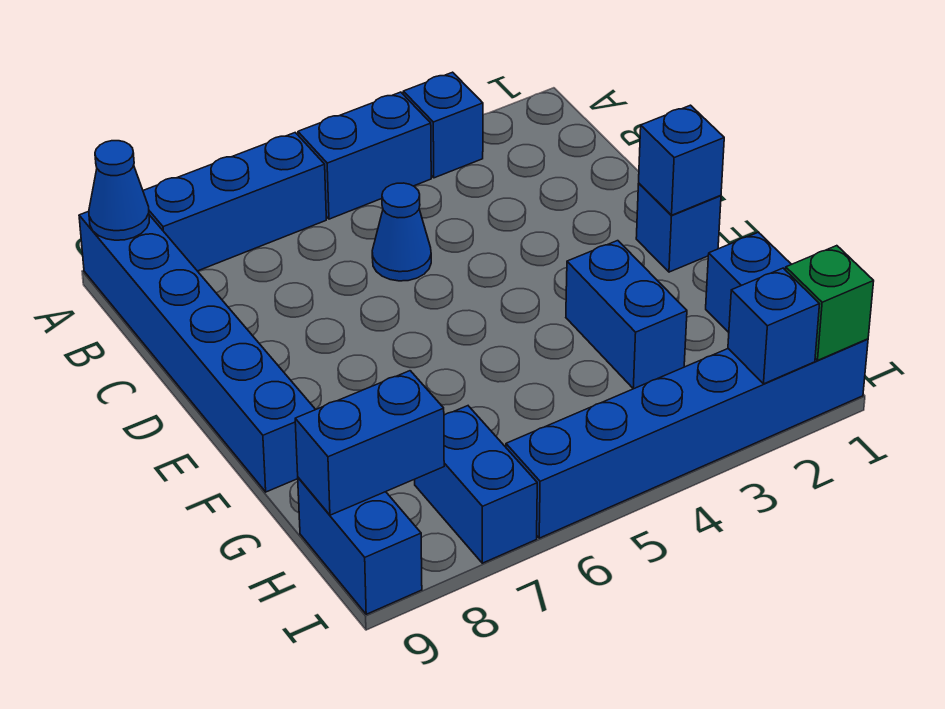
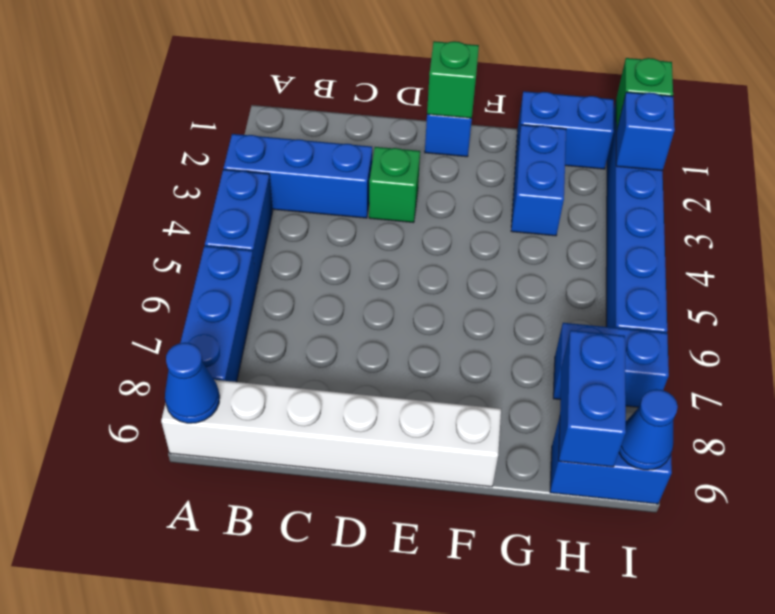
blue brick A3 level 1 -> blue brick A3:C3 level 1
blue brick A9:F9 level 1 -> white brick A9:F9 level 1
blue cone C5 level 1 -> blue cone I9 level 2
none -> green brick D3 level 1
blue brick E1 level 2 -> green brick E1 level 2
blue brick F3:G3 level 1 -> blue brick G2:G3 level 1

